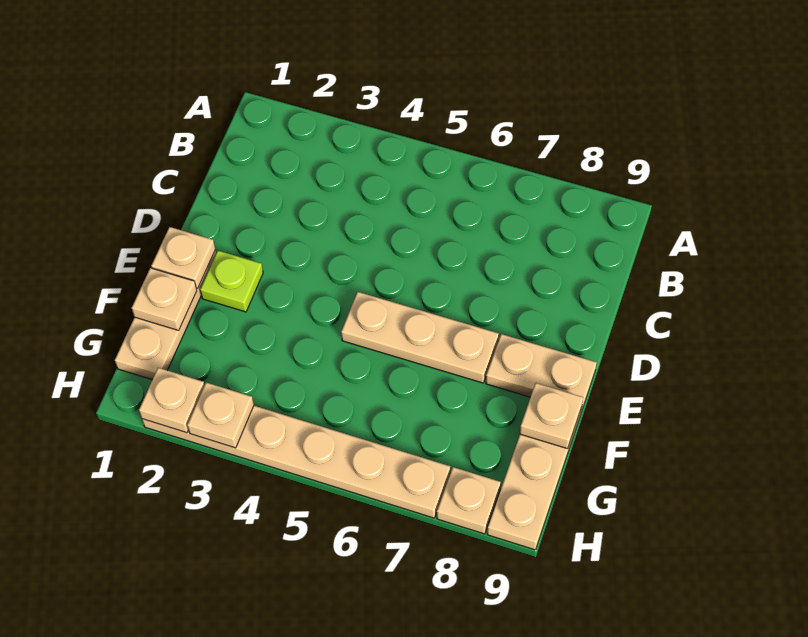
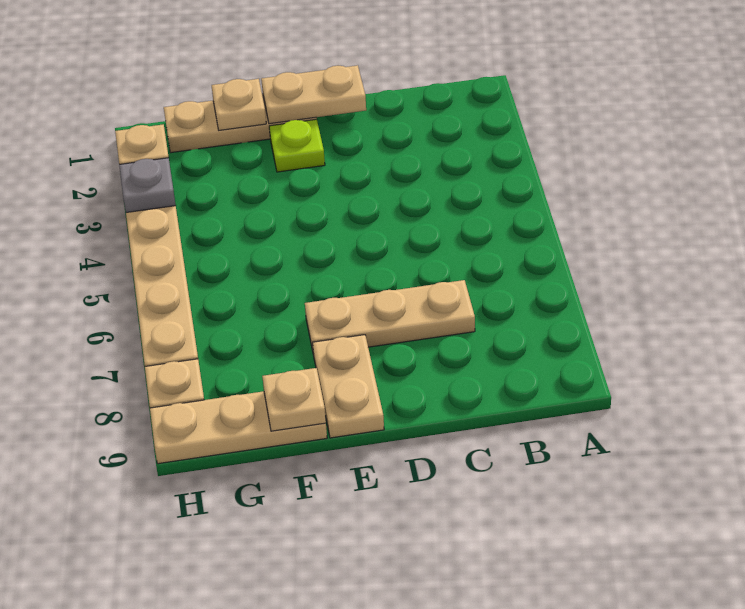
tan plate E1 level 2 -> tan plate D1:E1 level 2
tan plate E5:E7 level 1 -> tan plate C7:E7 level 1
tan plate H3 level 2 -> grey plate H3 level 2

